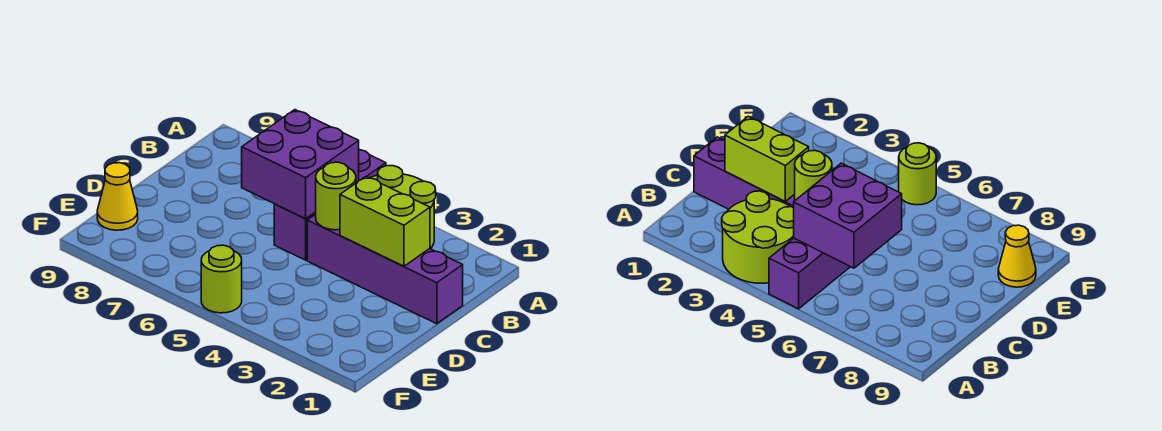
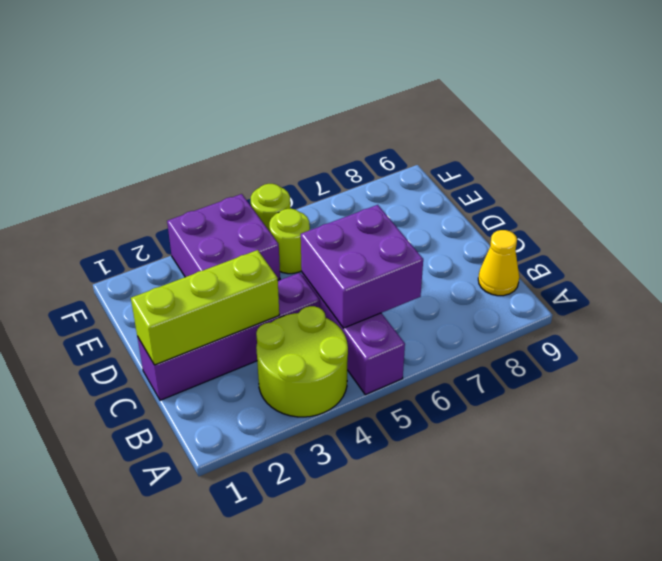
lime brick C2:C3 level 2 -> lime brick C1:C3 level 2
lime round brick C4 level 2 -> lime round brick E5 level 1
none -> purple brick E3:F4 level 1
yellow cone E9 level 1 -> yellow cone B9 level 1

